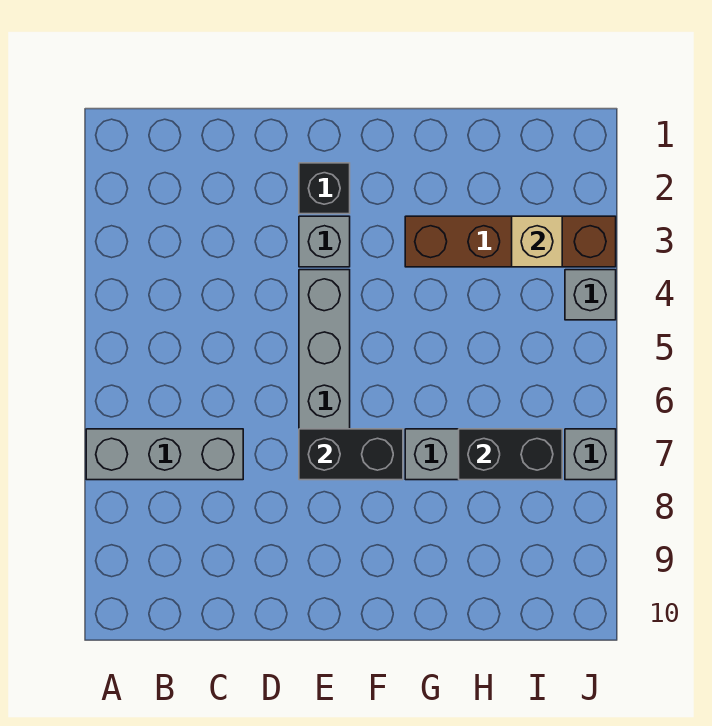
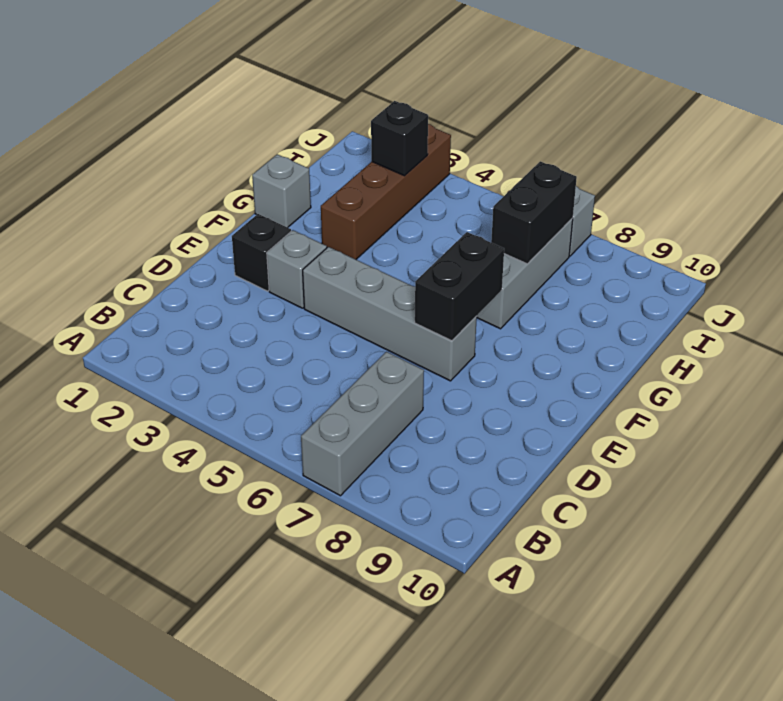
tan brick I3 level 2 -> black brick I3 level 2
grey brick J4 level 1 -> grey brick G1 level 1

